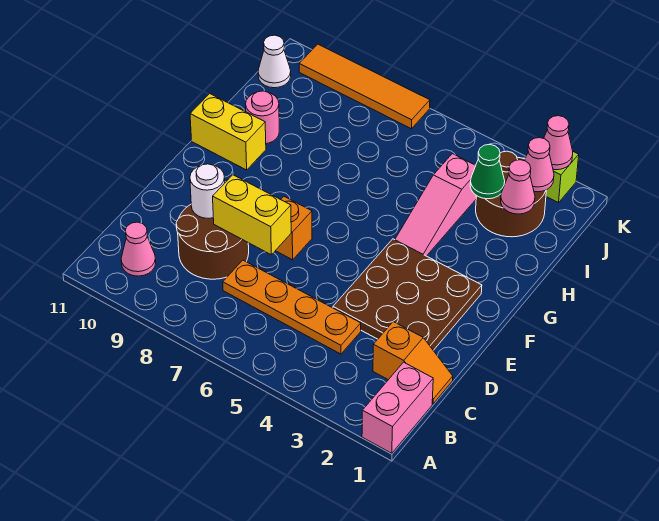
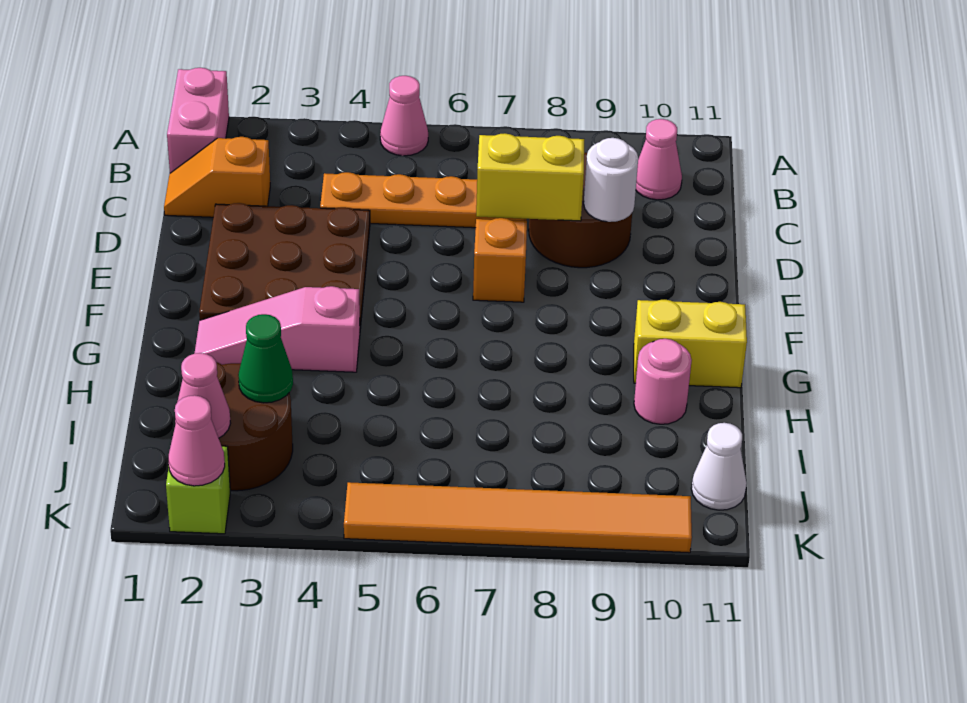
pink slope G4:I4 level 1 top I -> pink slope G2:G4 level 1 top 4
pink cone I2 level 2 -> pink cone A5 level 1
orange tile K7:K10 level 1 -> orange tile K5:K10 level 1

